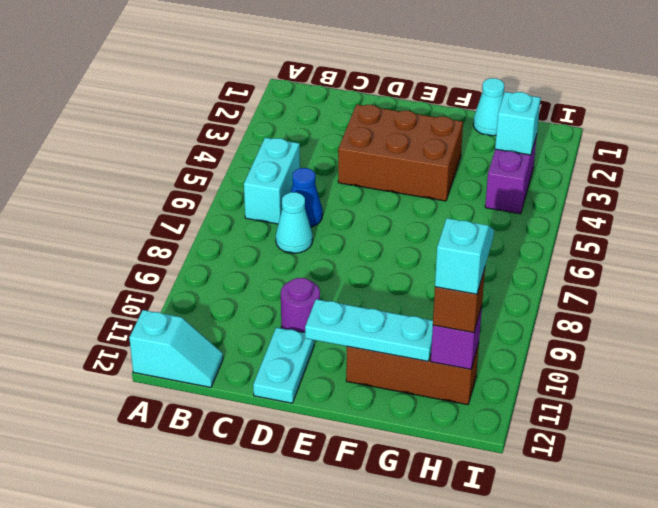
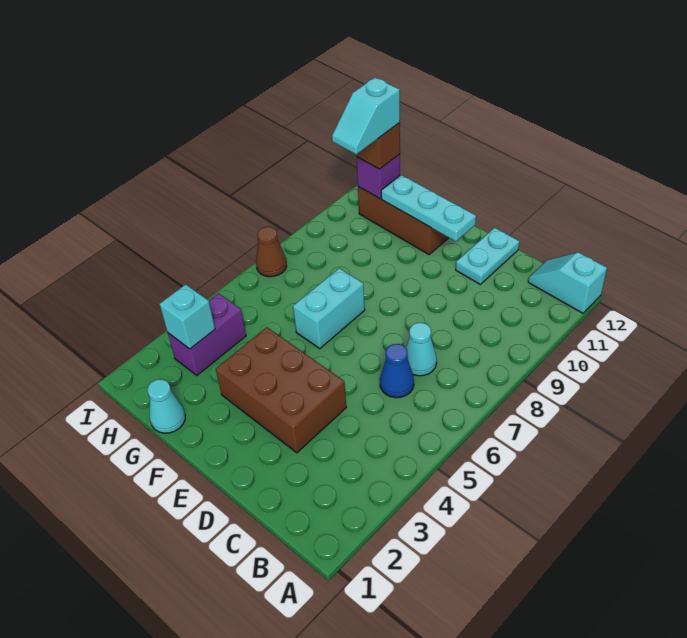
cyan brick B5:B6 level 1 -> cyan brick F6:F7 level 1
purple round brick D10 level 1 -> none
none -> brown cone I7 level 1

